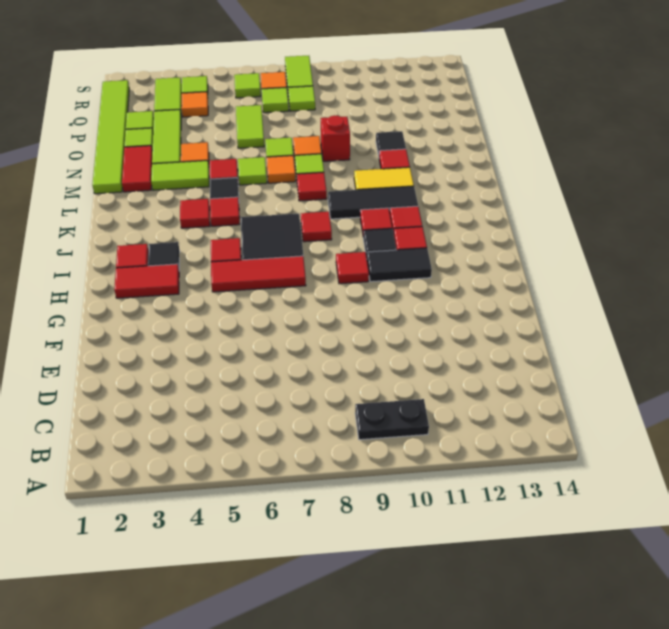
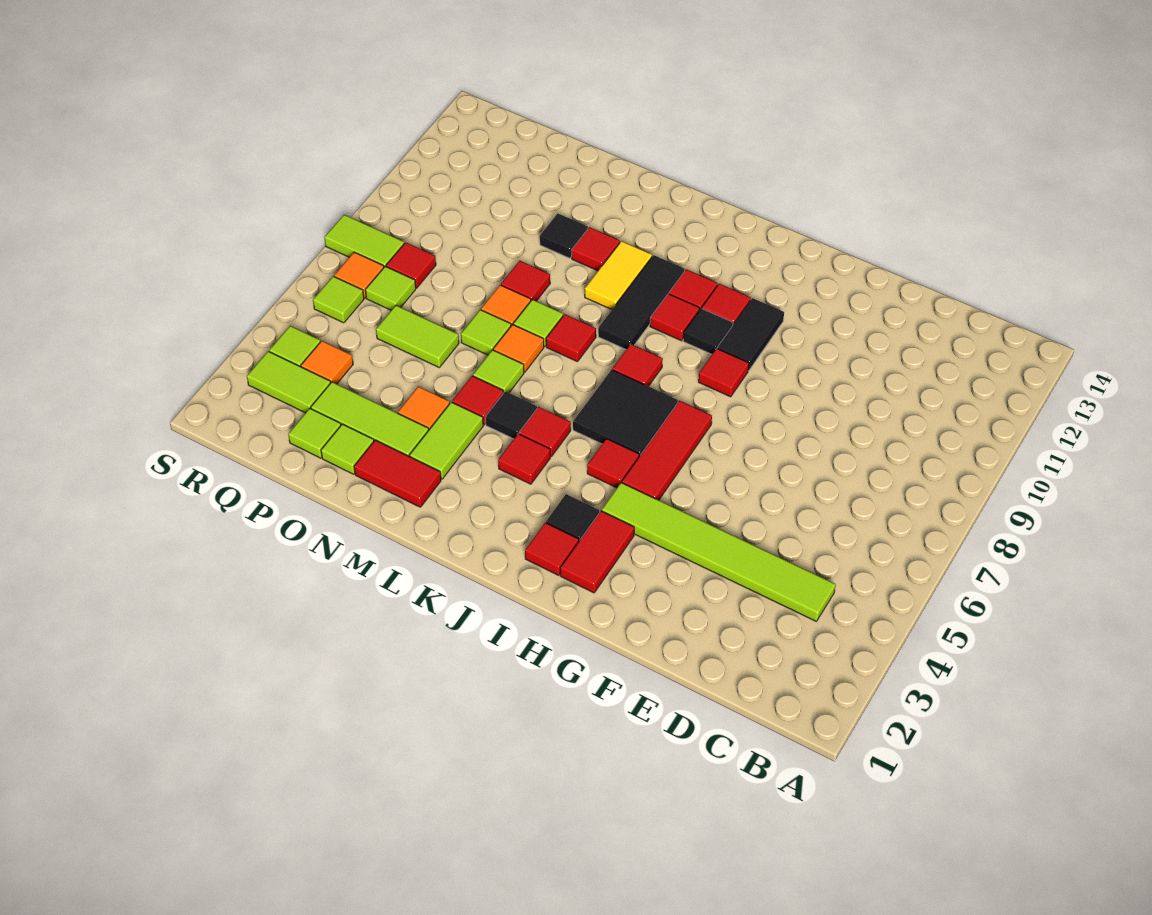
black plate B9:B10 level 1 -> none
lime tile M1:R1 level 1 -> lime tile C4:H4 level 1
red brick N9 level 1 -> red tile N9 level 1
lime tile Q8 level 1 -> red tile Q8 level 1

